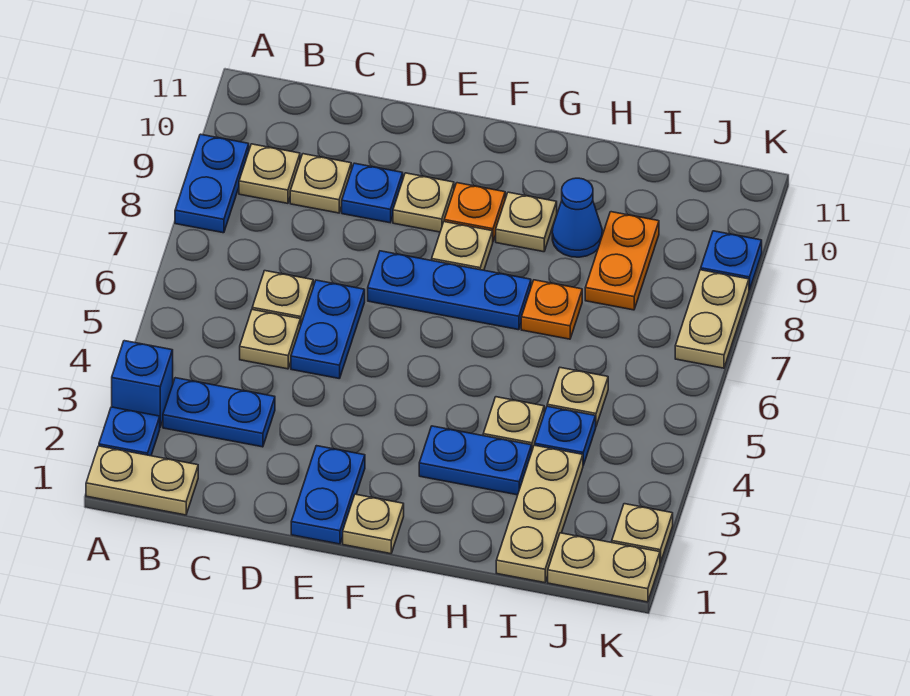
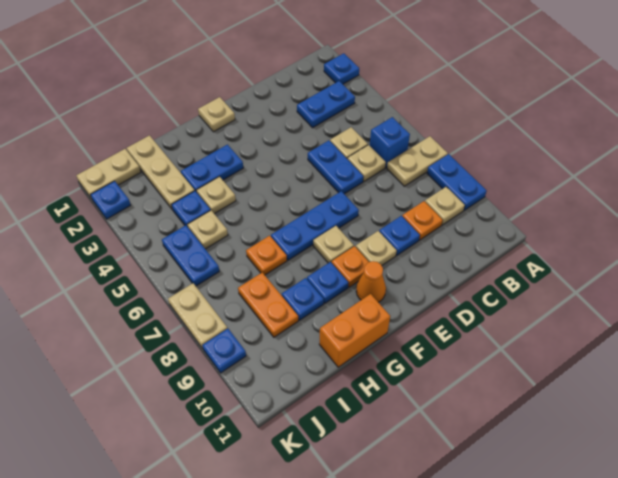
tan plate A1:B1 level 1 -> tan plate A7:B7 level 1
blue brick A3 level 1 -> blue brick B6 level 1
tan plate C9 level 1 -> orange plate C9 level 1
blue plate E1:E2 level 1 -> blue plate J5:J6 level 1
none -> orange cone F10 level 1
tan plate G9 level 1 -> blue plate G9 level 1
none -> orange brick G11:H11 level 1
blue cone H9 level 1 -> blue plate H9 level 1
tan plate K2 level 1 -> blue plate K2 level 1

